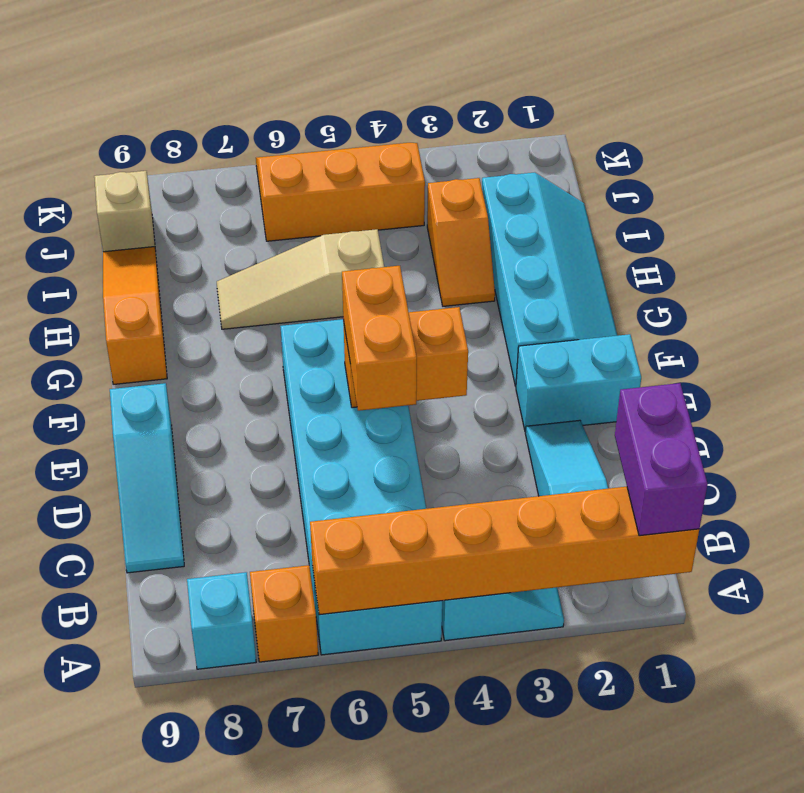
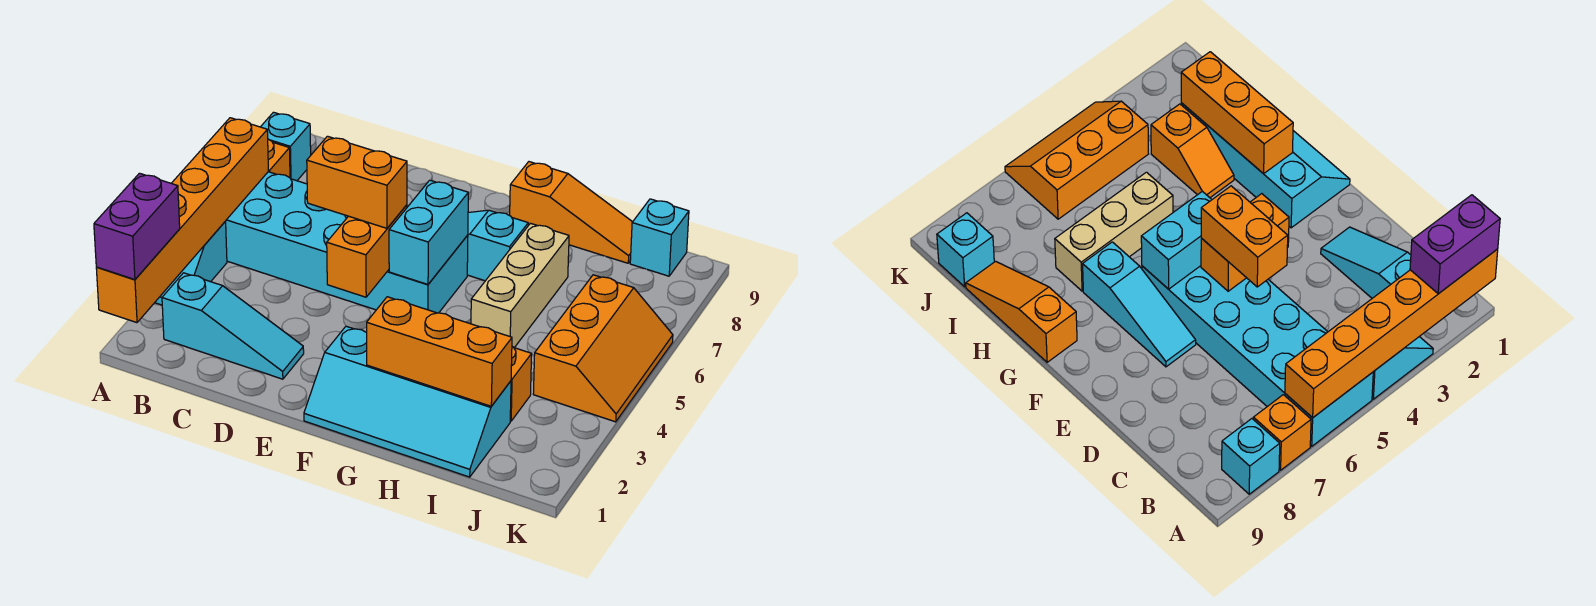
purple brick A1:B1 level 3 -> purple brick A1:A2 level 3
cyan slope C9:E9 level 1 top E -> cyan slope E7:G7 level 1 top G
cyan brick E1:E2 level 1 -> cyan brick F5:F6 level 2
none -> orange brick G2:I2 level 2
tan slope H5:H7 level 1 top 5 -> tan brick H5:H7 level 1
tan brick J9 level 1 -> cyan brick J9 level 1

